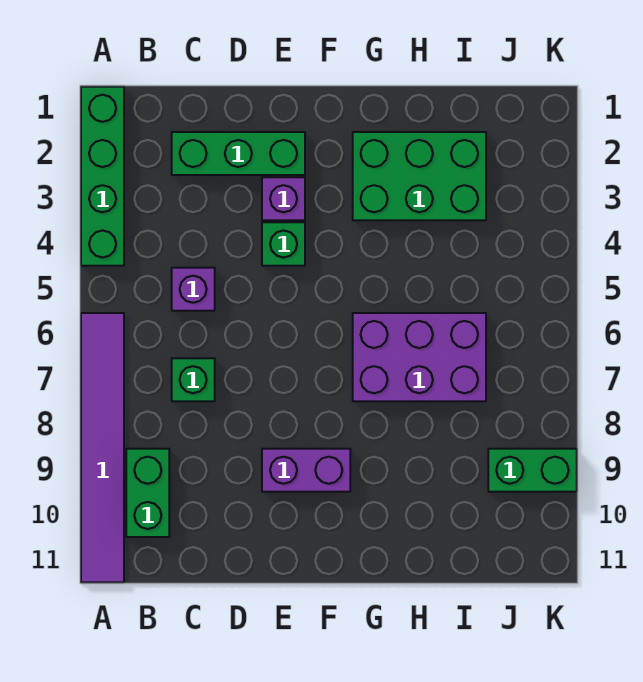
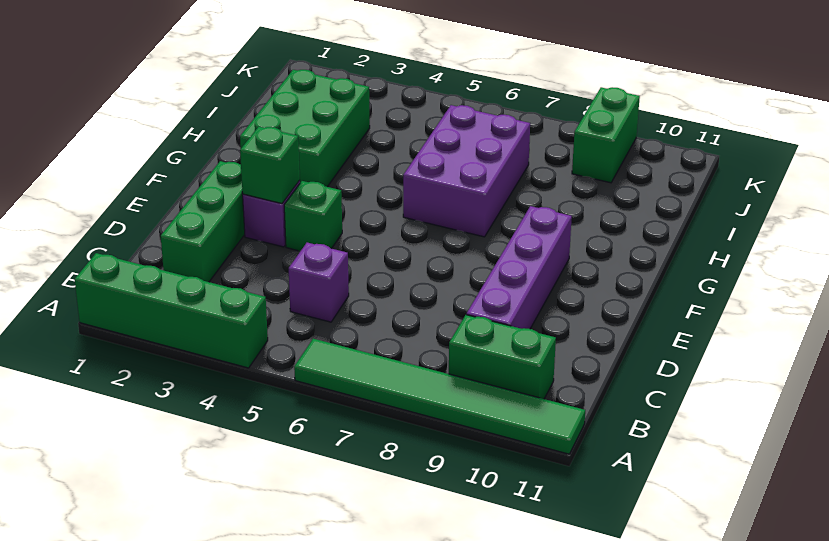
purple tile A6:A11 level 1 -> green tile A6:A11 level 1
green brick C7 level 1 -> green brick E3 level 2
purple brick E9:F9 level 1 -> purple brick C9:F9 level 1

